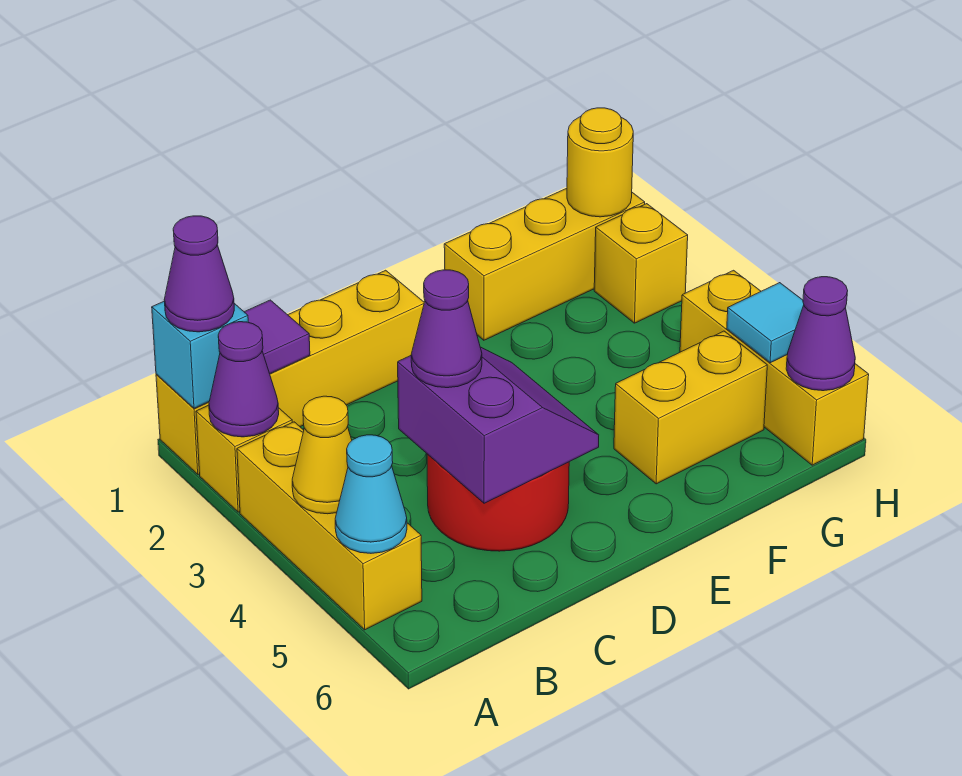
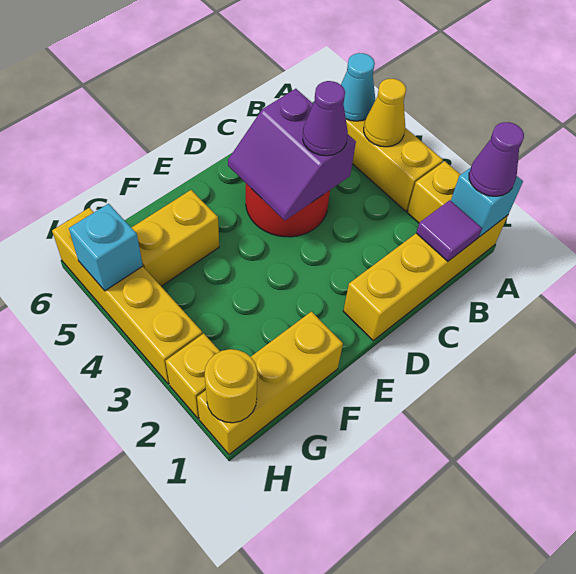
purple cone A2 level 2 -> none
yellow brick H4:H6 level 1 -> yellow brick H3:H6 level 1
cyan tile H5 level 2 -> cyan brick H5 level 2
purple cone H6 level 2 -> none

